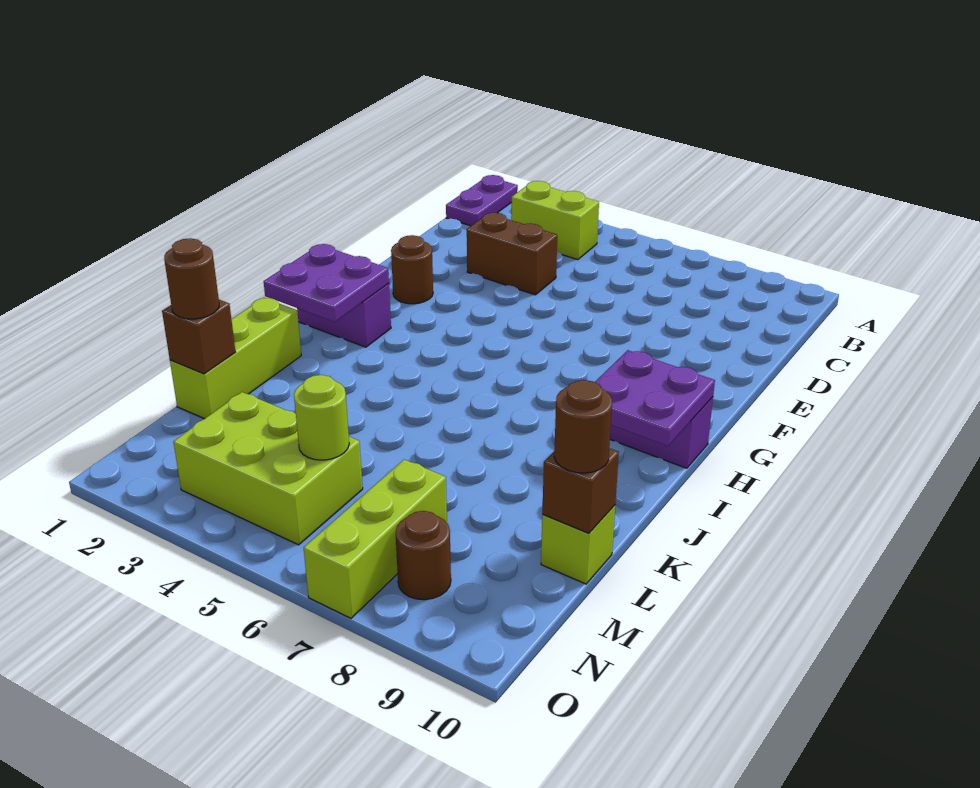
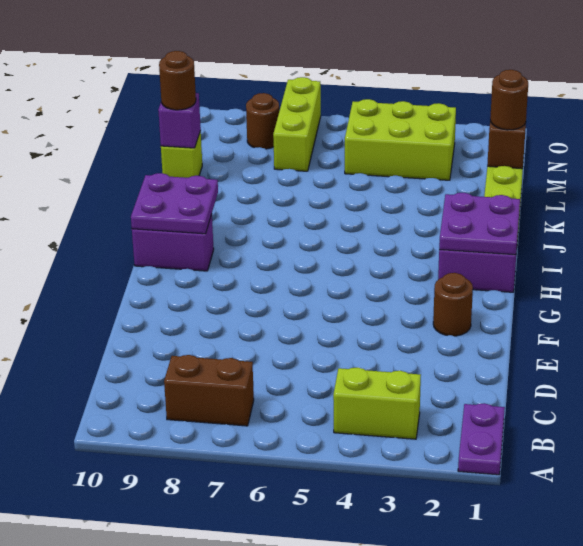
brown brick D3:D4 level 1 -> brown brick B7:B8 level 1
brown brick L10 level 2 -> purple brick L10 level 2
lime round brick M5 level 2 -> none

